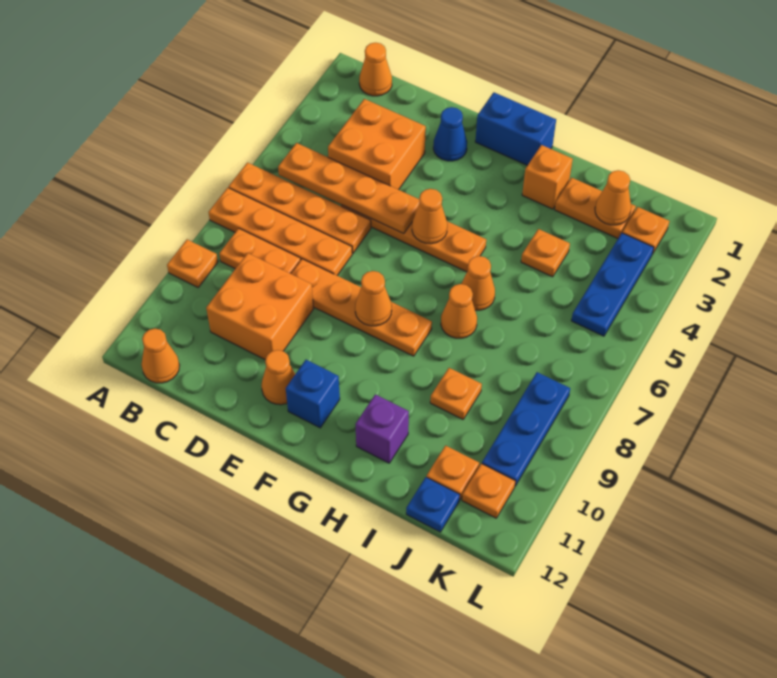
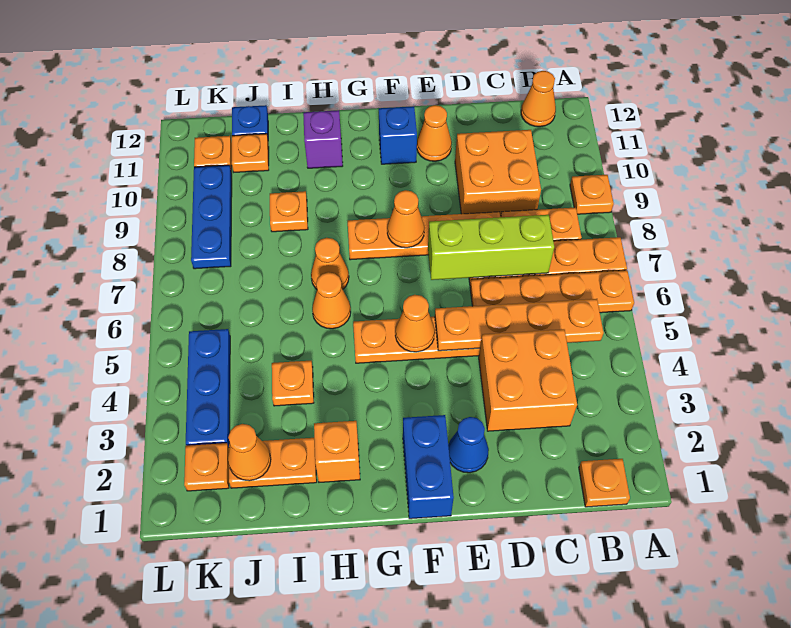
orange cone B1 level 1 -> orange plate B1 level 1
none -> lime brick C7:E7 level 2
blue brick F1:G1 level 1 -> blue brick F1:F2 level 1

